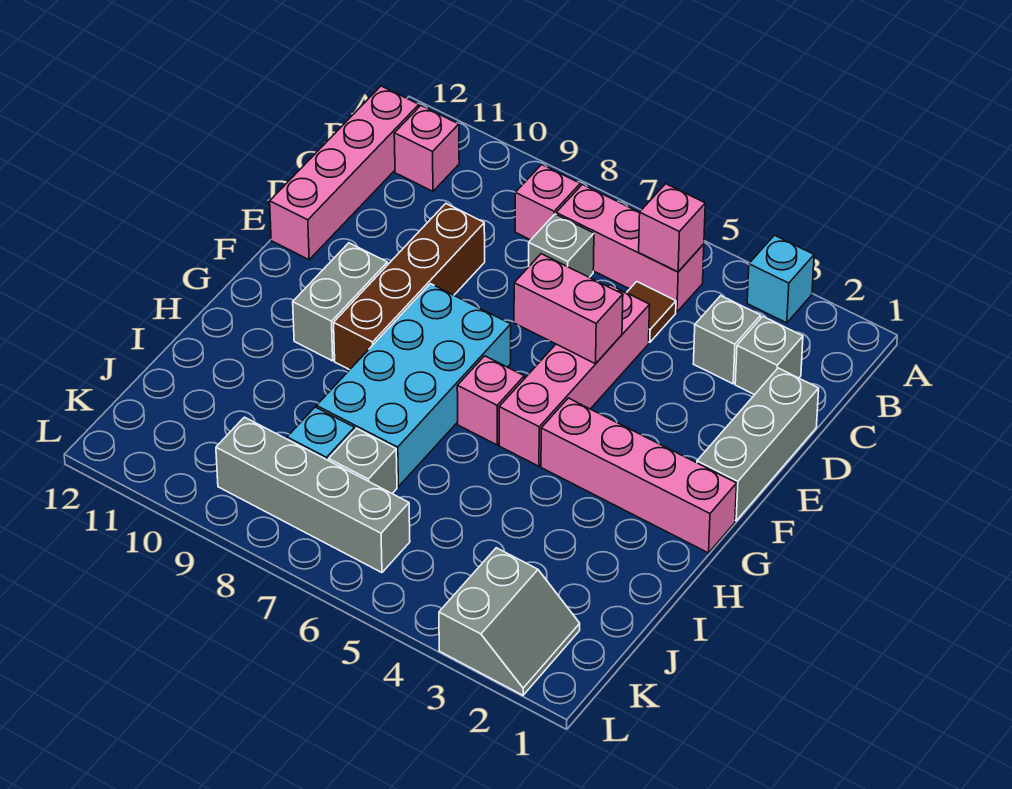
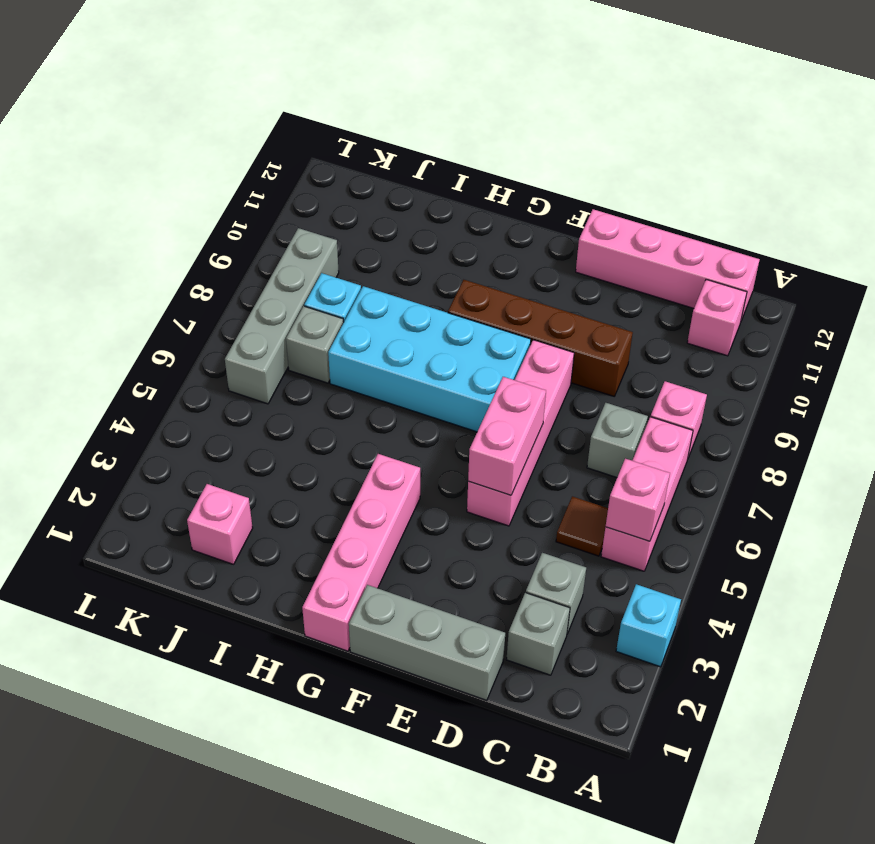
pink brick D5:G5 level 1 -> pink brick E5:E8 level 1
grey brick F10:G10 level 1 -> none
pink brick G6 level 1 -> pink brick J2 level 1
grey slope K2:L3 level 1 top 3 -> none

